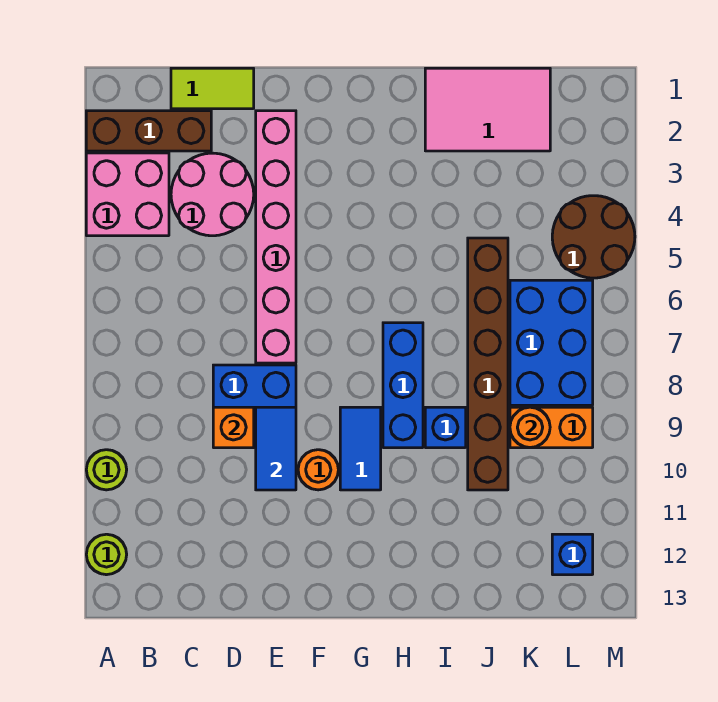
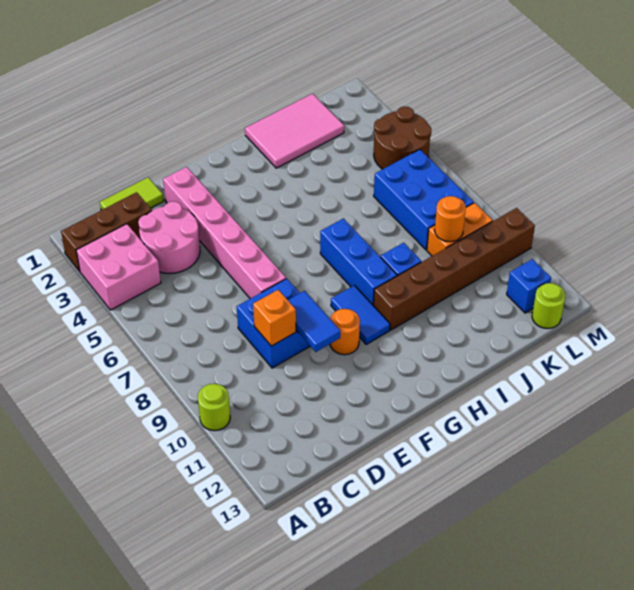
lime round brick A12 level 1 -> lime round brick L13 level 1
brown brick J5:J10 level 1 -> brown brick H10:M10 level 1

